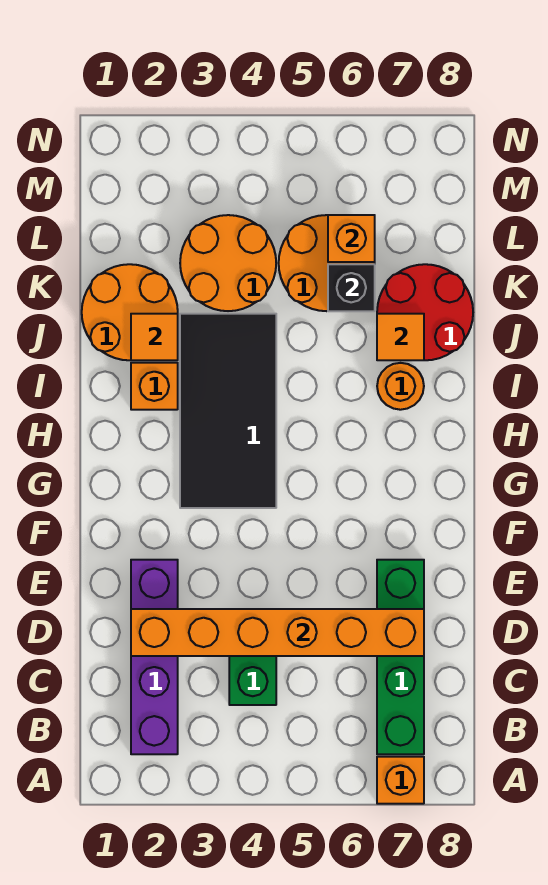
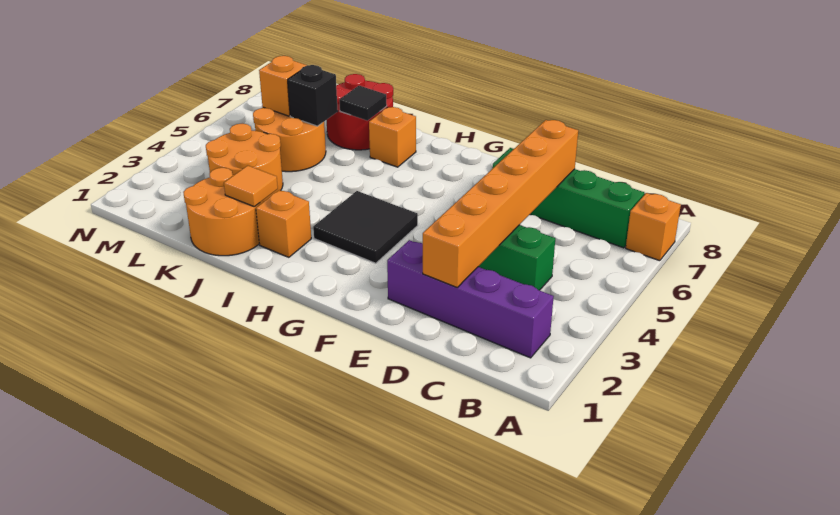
black tile G3:J4 level 1 -> black tile G3:H4 level 1
orange round brick I7 level 1 -> orange brick I7 level 1
orange tile J7 level 2 -> black tile J7 level 2

